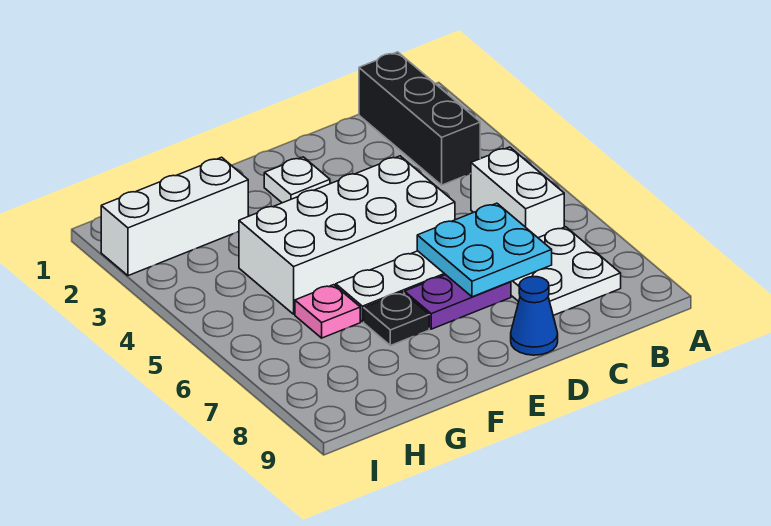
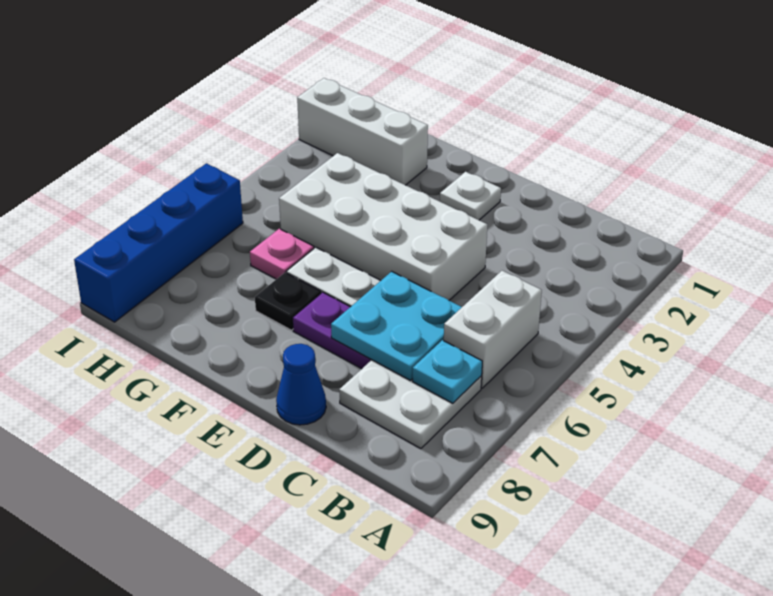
black brick B1:B3 level 1 -> none
none -> cyan plate B7 level 2
none -> blue brick I6:I9 level 1

